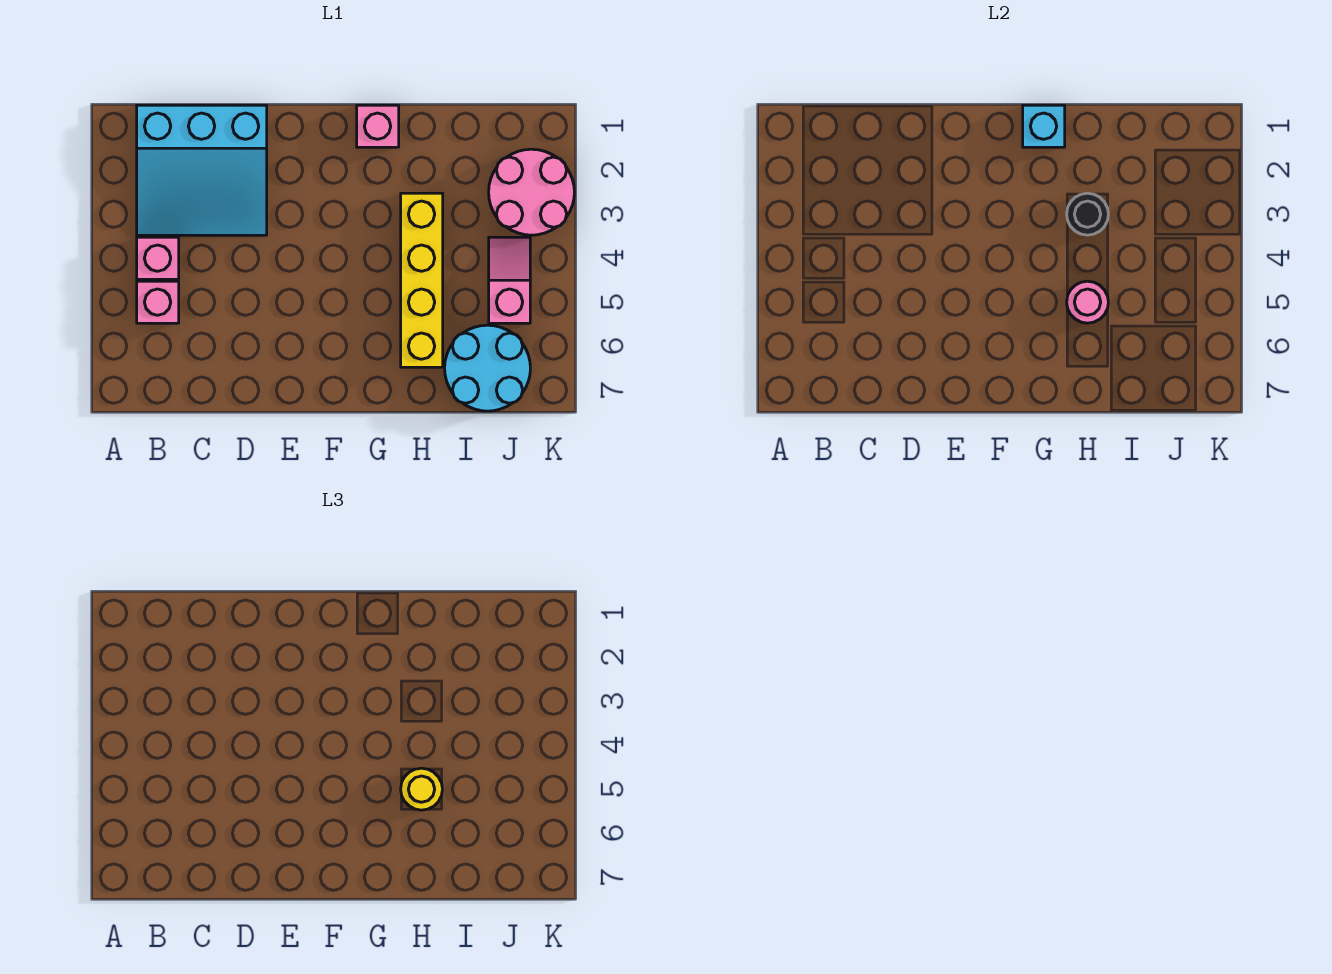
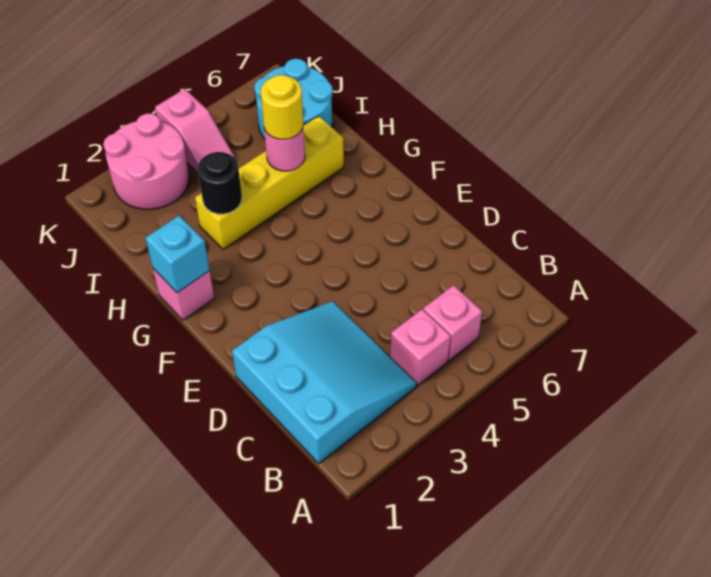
pink slope J4:J5 level 1 top 5 -> pink slope J4:K4 level 1 top K

